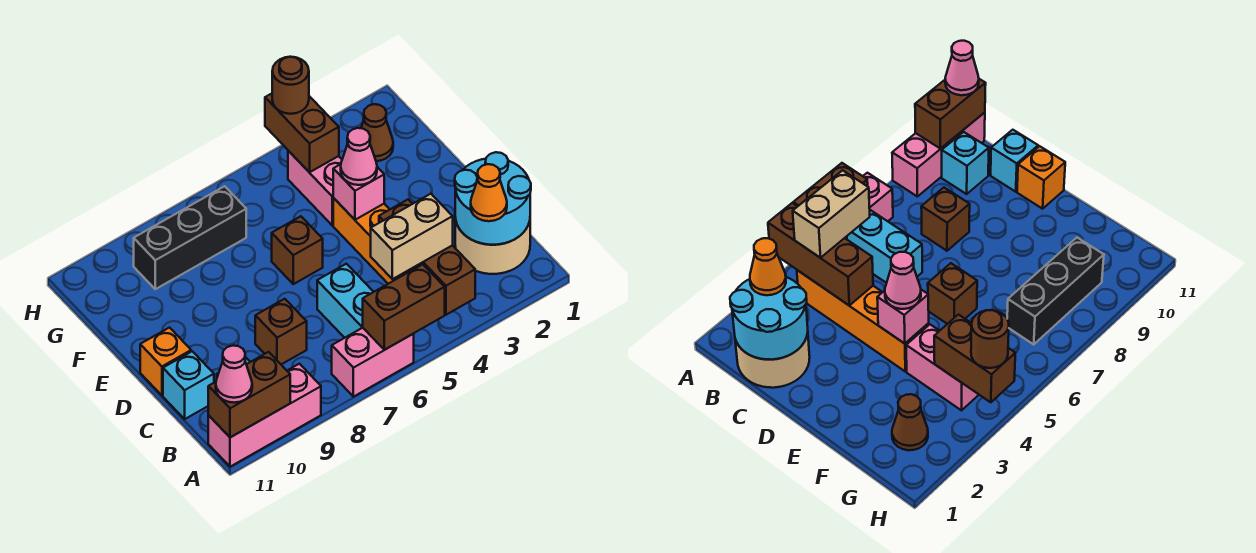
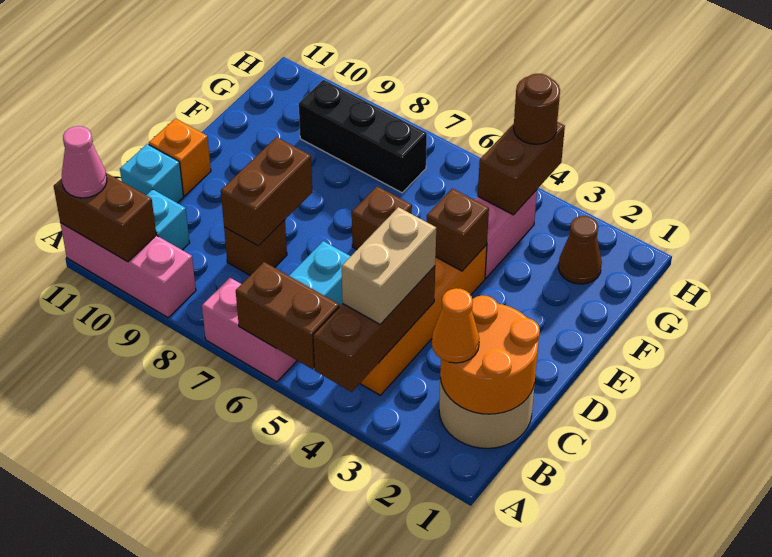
cyan round brick B1:C2 level 2 -> orange round brick B1:C2 level 2
tan brick B4:B5 level 3 -> tan brick B4:C4 level 3
none -> brown brick C8:D8 level 2
pink brick E4 level 2 -> brown brick E4 level 2
pink cone E4 level 3 -> none

